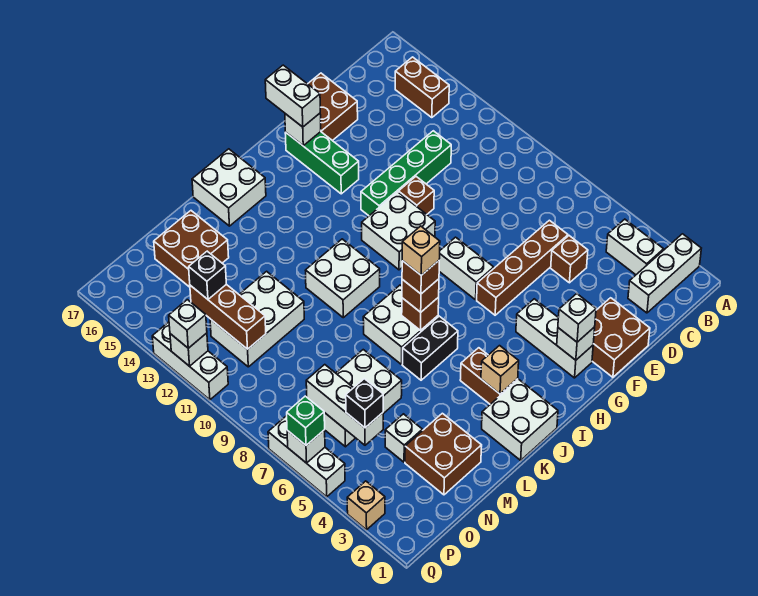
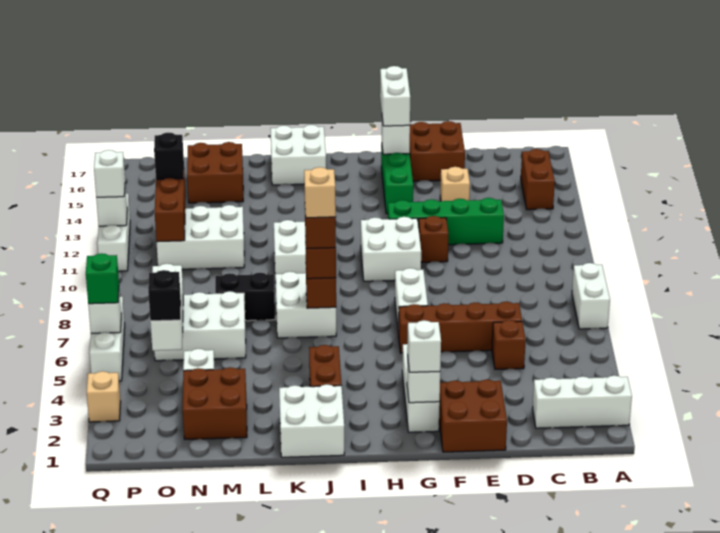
white brick B3:B4 level 1 -> white brick A7:A8 level 1
tan brick J3 level 2 -> tan brick E14 level 1
black brick J6:K6 level 1 -> black brick L8:M8 level 1

